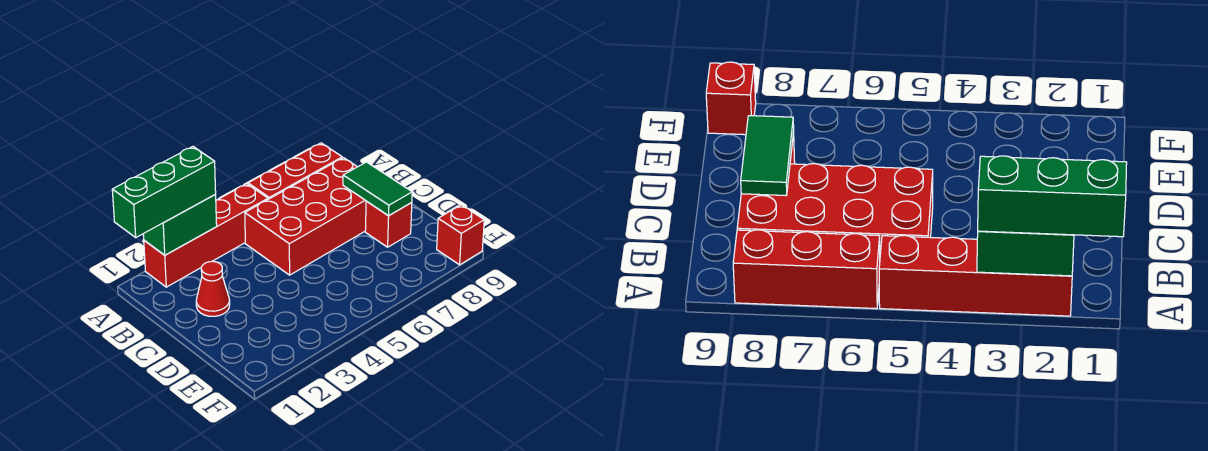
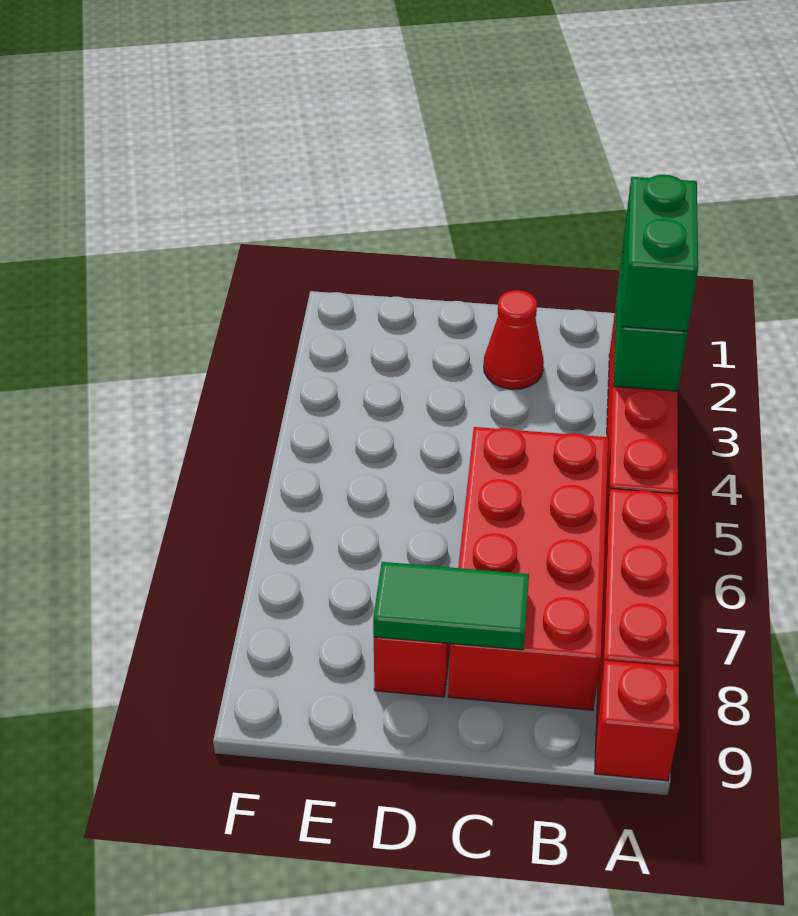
green brick A1:A3 level 3 -> green brick A2:A3 level 3
red brick F9 level 1 -> red brick A9 level 1

